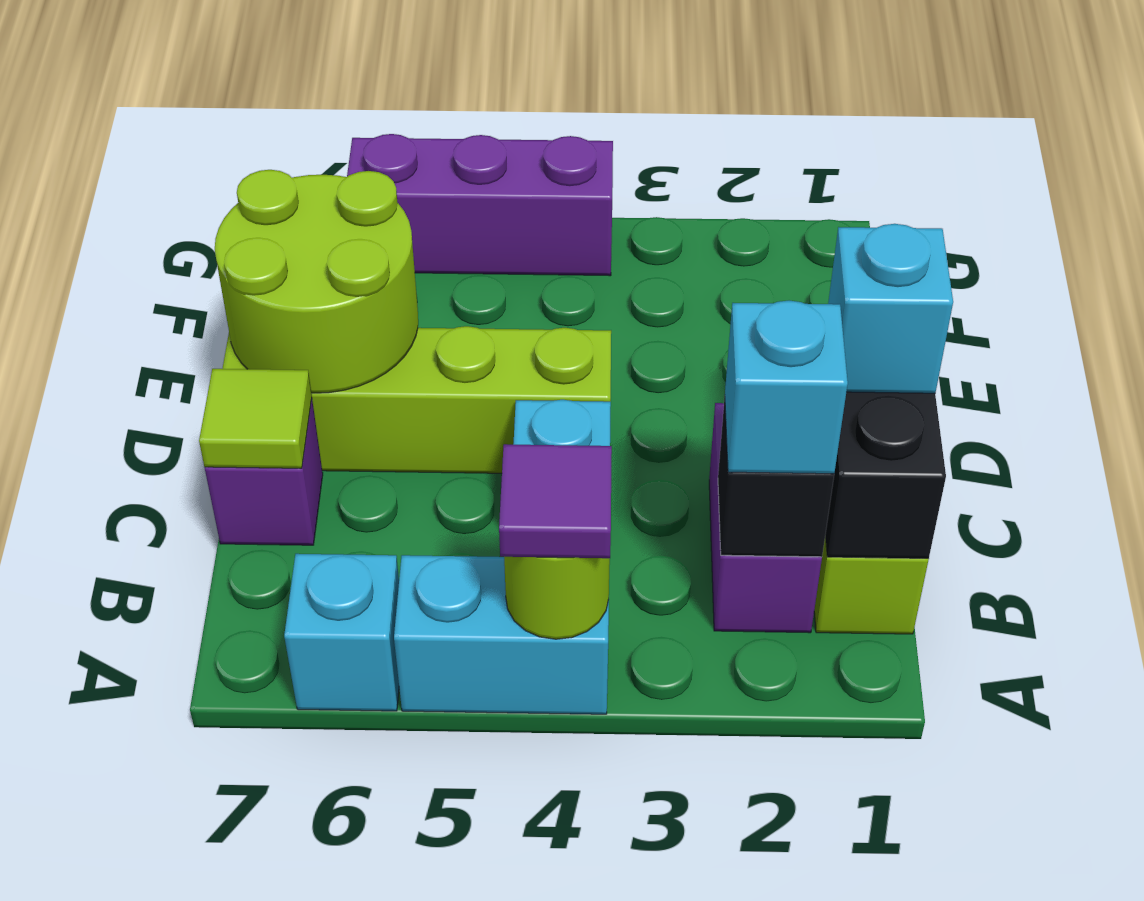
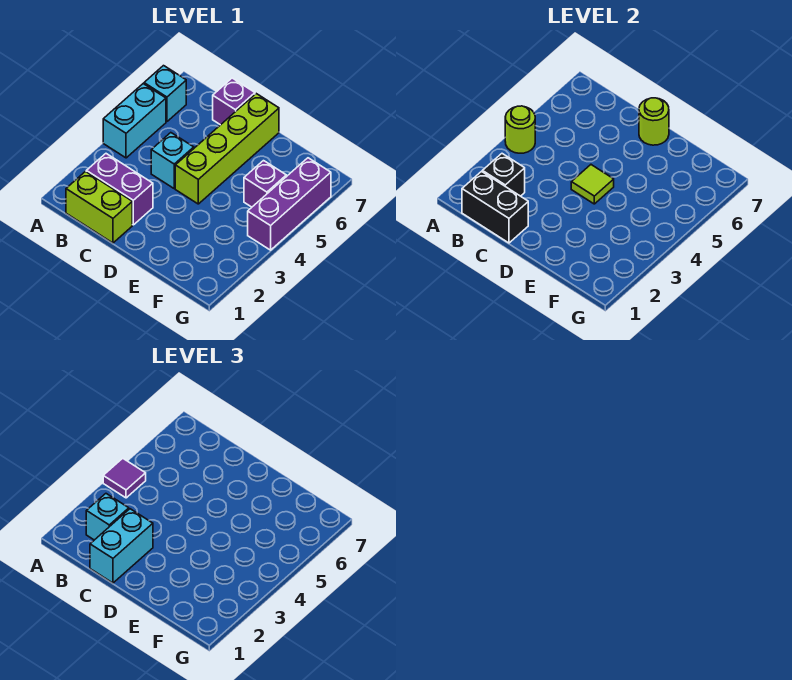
cyan brick C1 level 3 -> cyan brick C1:C2 level 3
lime tile C7 level 2 -> lime tile D4 level 2
lime round brick D6:E7 level 2 -> lime round brick D7 level 2
none -> purple brick F5 level 1

